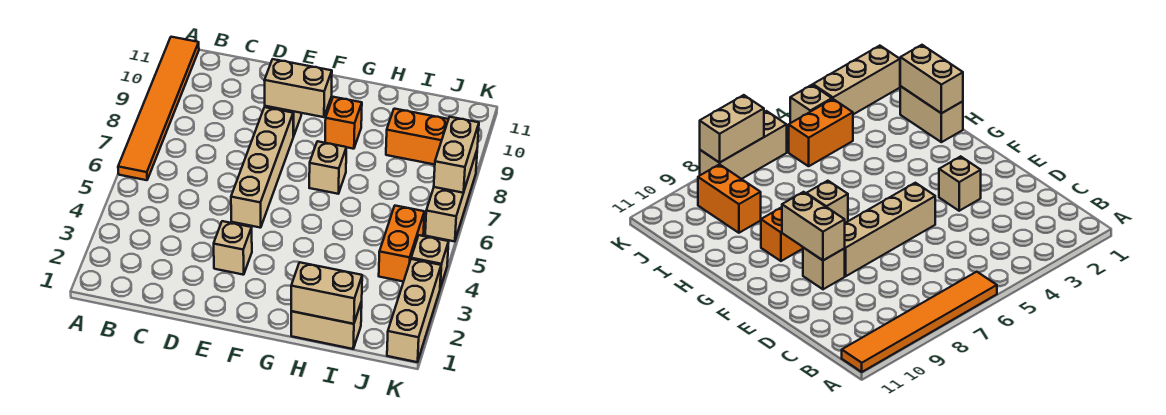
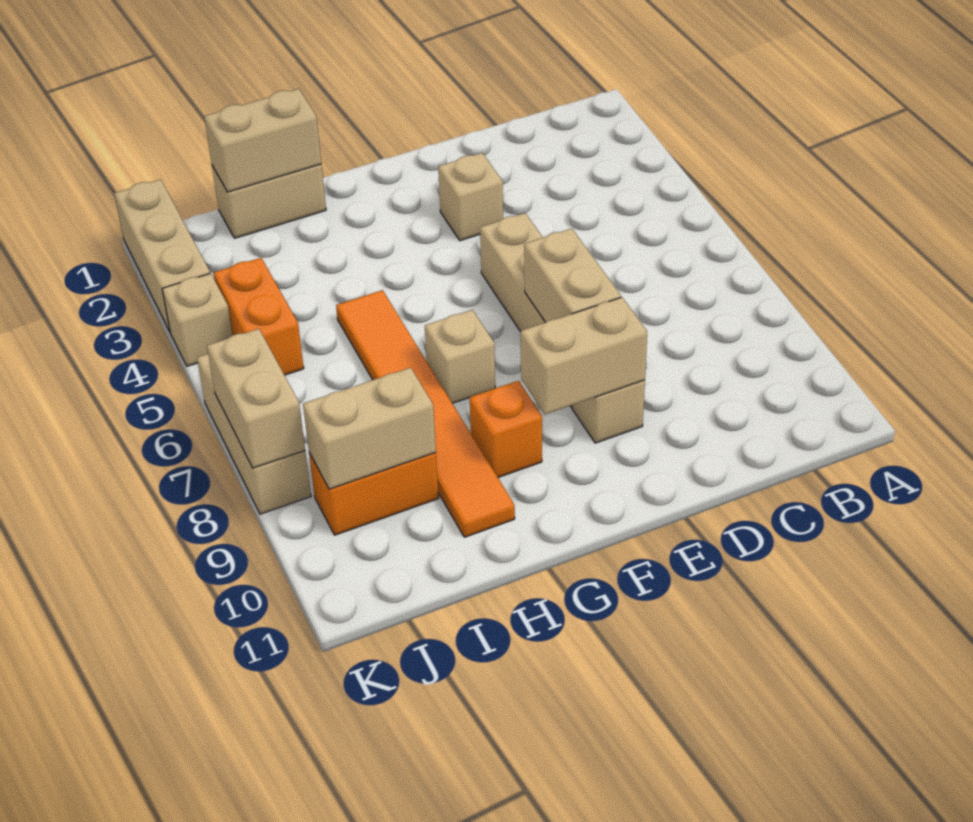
orange tile A6:A11 level 1 -> orange tile H5:H10 level 1
none -> tan brick E7:E8 level 2
none -> tan brick I9:J9 level 2

